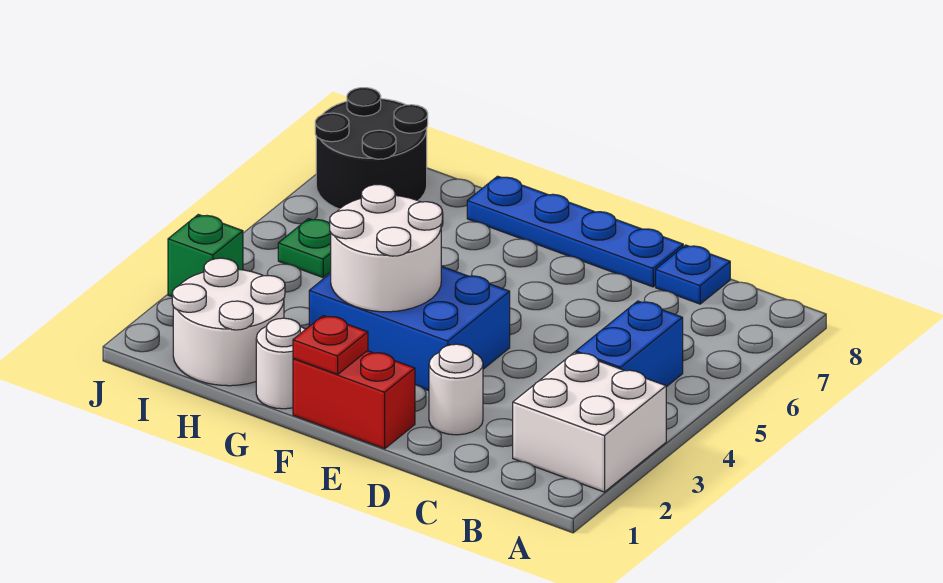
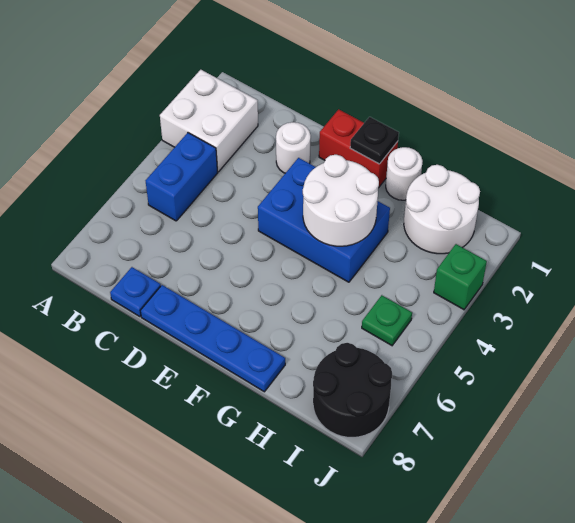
red plate F1 level 2 -> black plate F1 level 2

